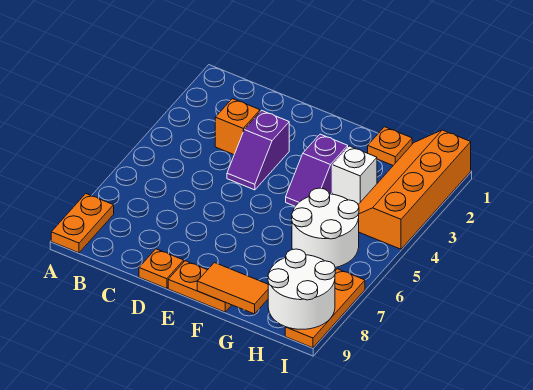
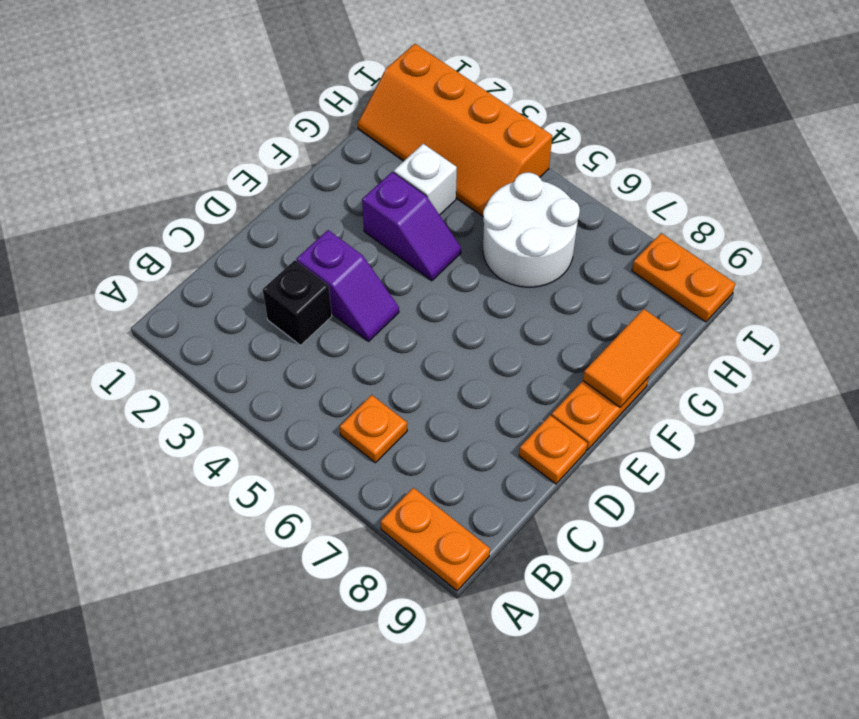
orange brick C3 level 1 -> black brick C3 level 1
orange plate G1 level 1 -> orange plate B6 level 1
white round brick H8:I9 level 2 -> none
orange plate I7:I9 level 1 -> orange plate I8:I9 level 1

